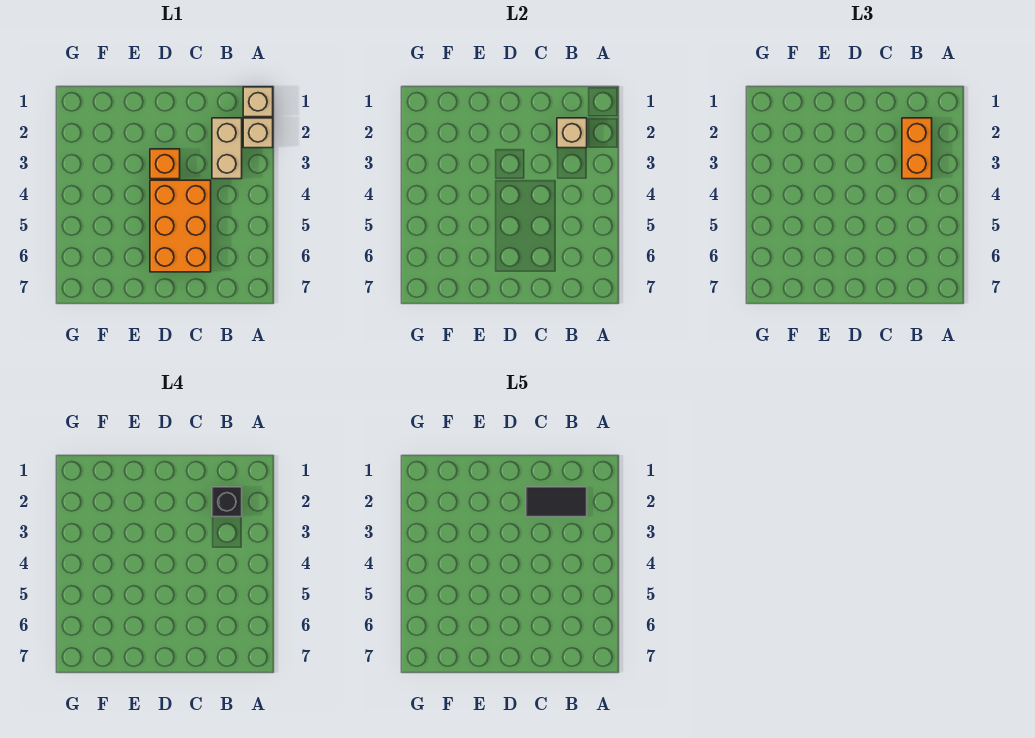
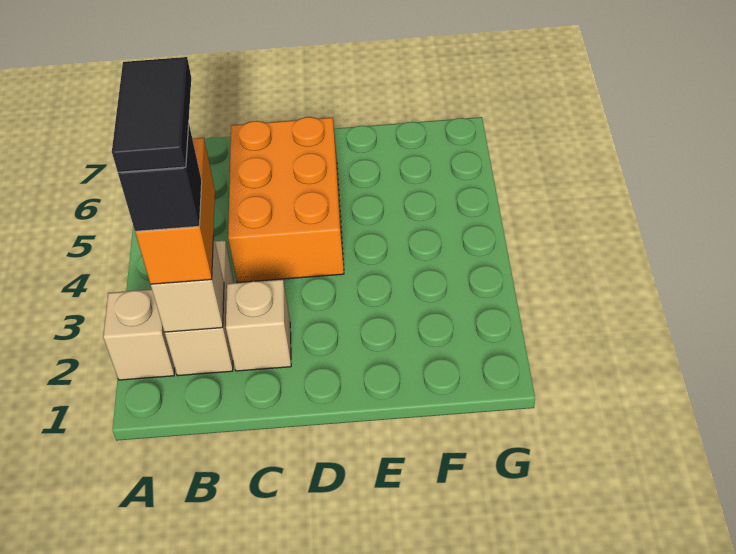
tan brick A1 level 1 -> tan brick C2 level 1
black tile B2:C2 level 5 -> black tile B2:B3 level 5
orange brick D3 level 1 -> none

